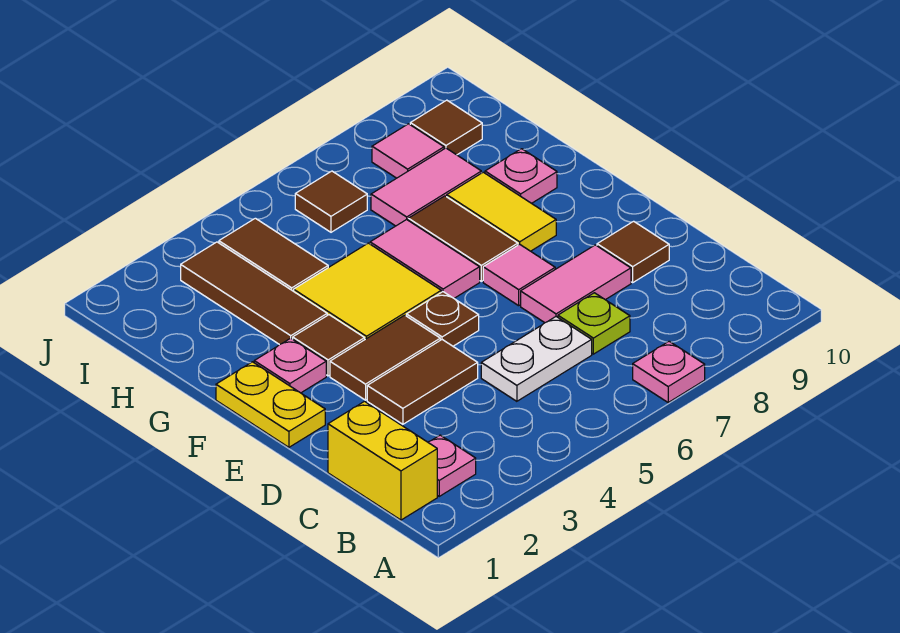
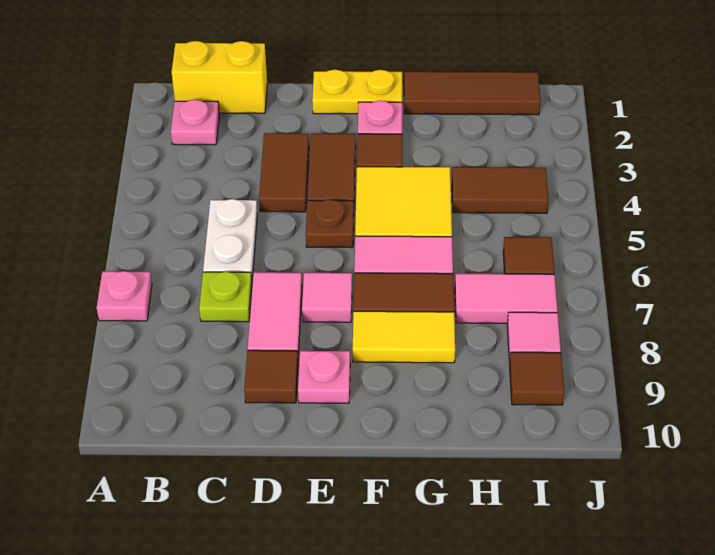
brown tile G3:I3 level 1 -> brown tile G1:I1 level 1
pink plate G9 level 1 -> pink plate E9 level 1
pink tile H7:H8 level 1 -> pink tile H7:I7 level 1

